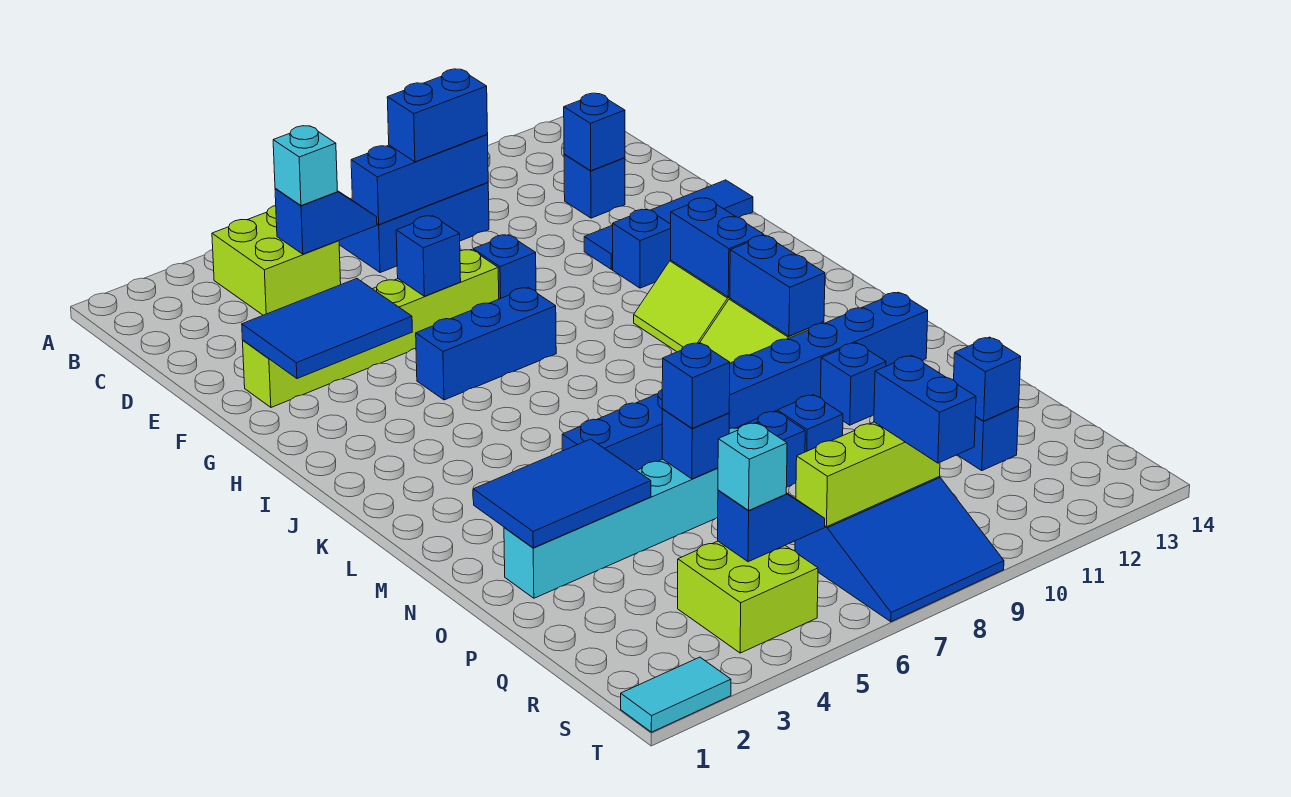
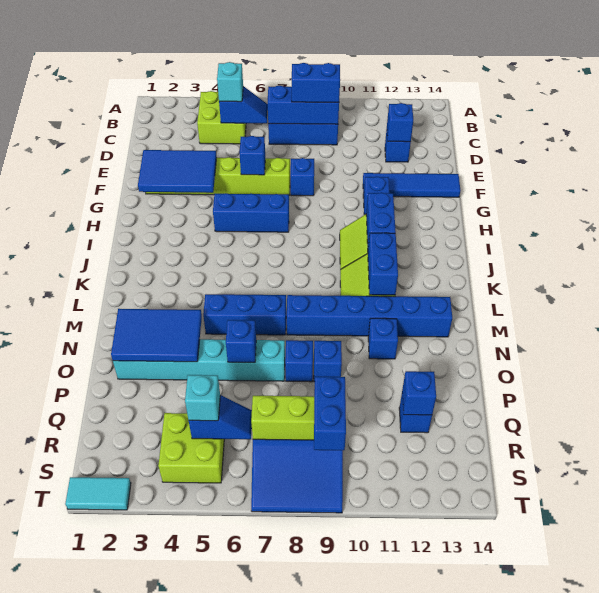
blue brick O6 level 3 -> none

